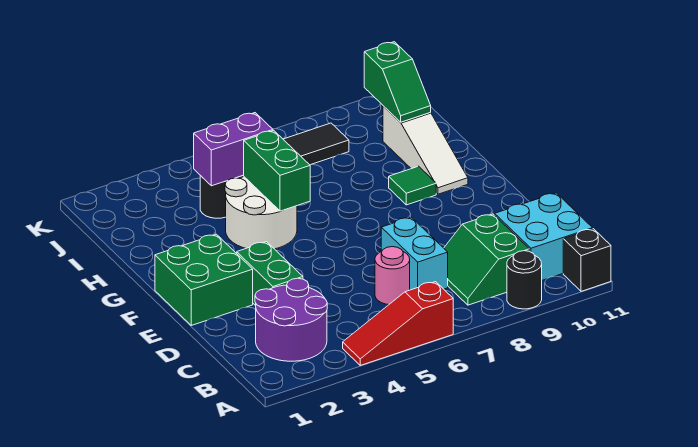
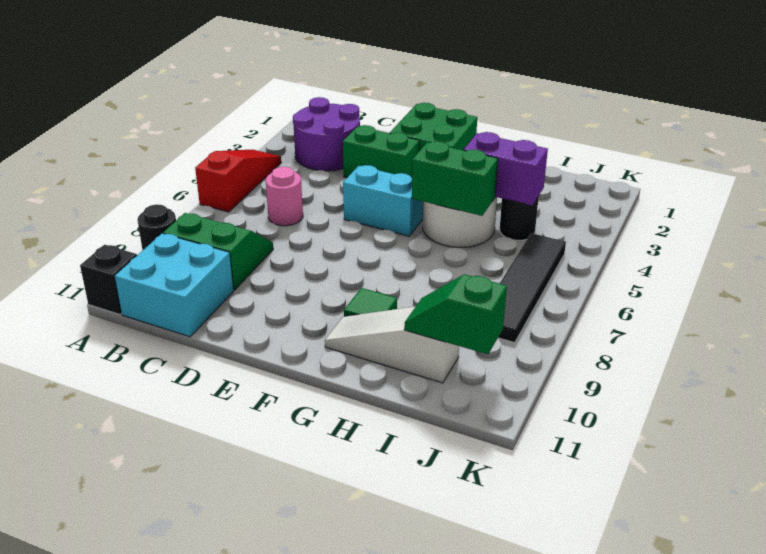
cyan brick C7:D7 level 1 -> cyan brick E5:F5 level 1
purple brick I4:I5 level 2 -> purple brick H4:I4 level 2

